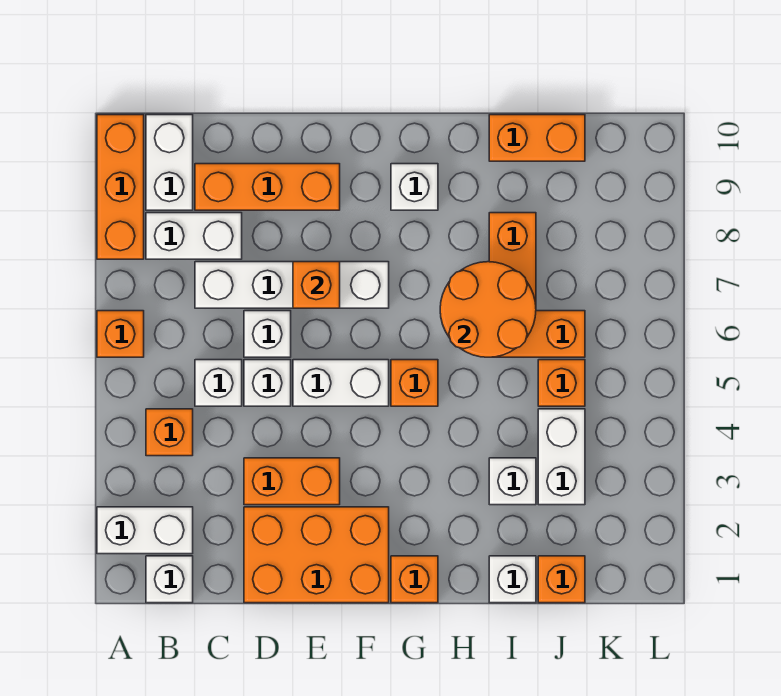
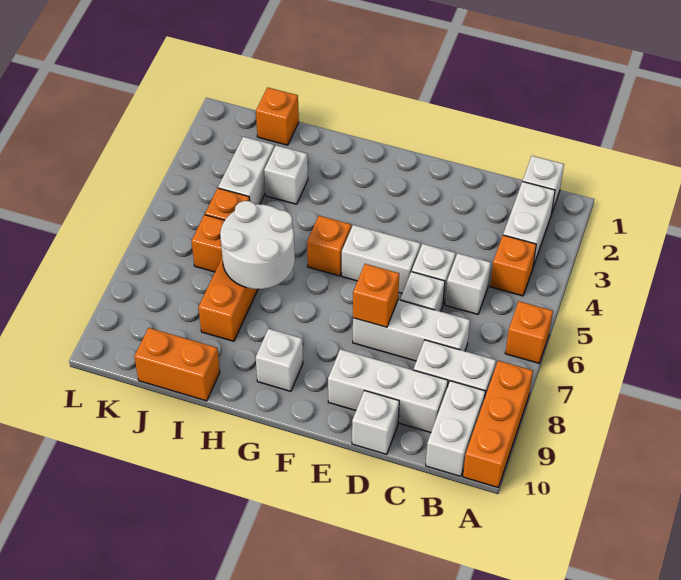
white brick A2:B2 level 1 -> white brick B2:B3 level 1
white brick C7:F7 level 1 -> white brick C7:E7 level 1
orange brick C9:E9 level 1 -> white brick C9:E9 level 1
orange brick D1:F2 level 1 -> none
orange brick D3:E3 level 1 -> none
orange brick G1 level 1 -> none
orange round brick H6:I7 level 2 -> white round brick H6:I7 level 2
white brick I1 level 1 -> white brick D10 level 1

